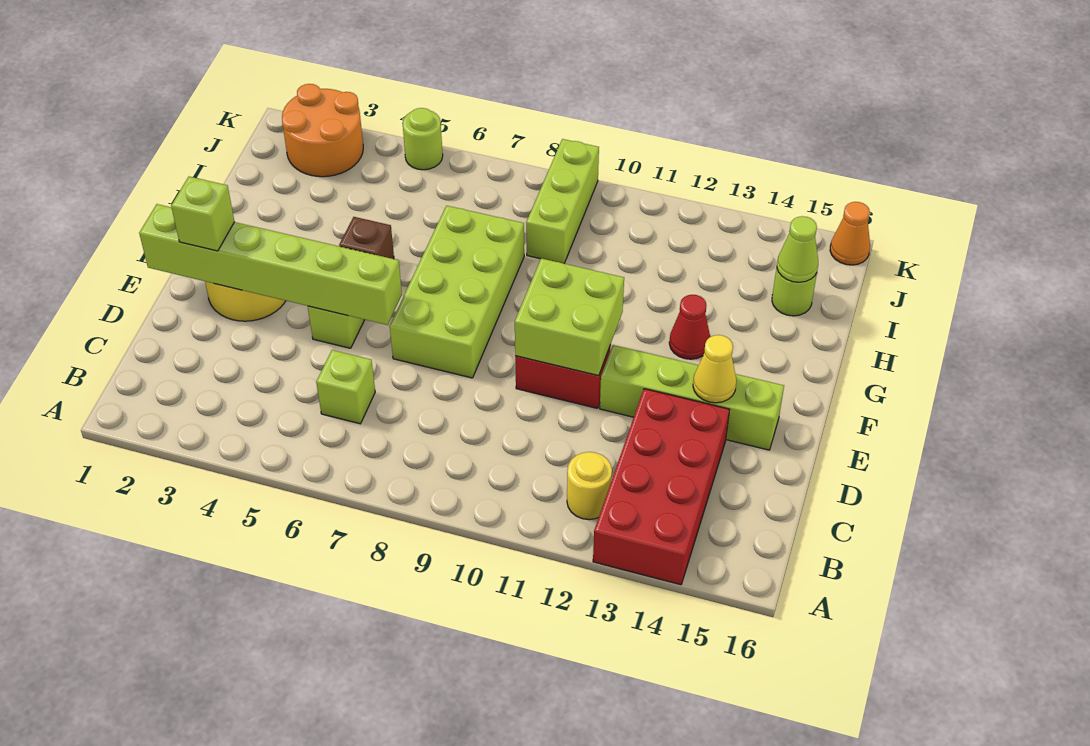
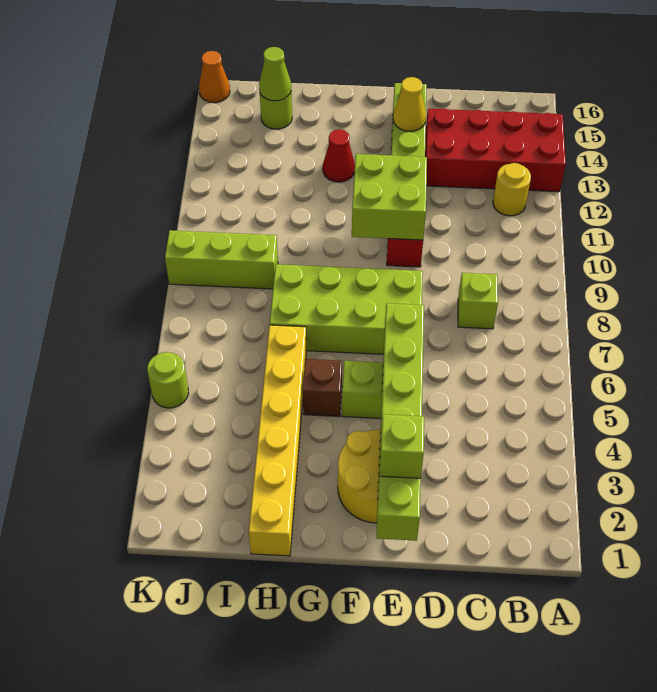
lime brick C6 level 1 -> lime brick C8 level 1
none -> yellow brick H1:H6 level 1
orange round brick J2:K3 level 1 -> none

